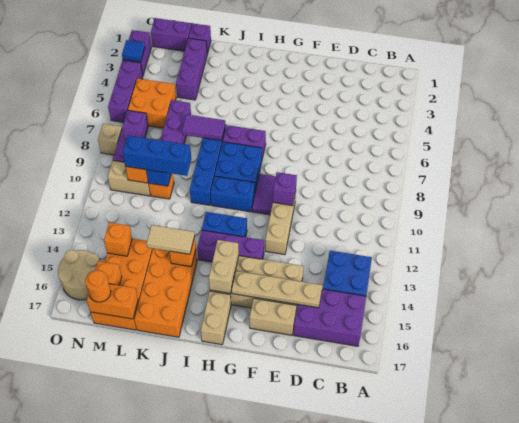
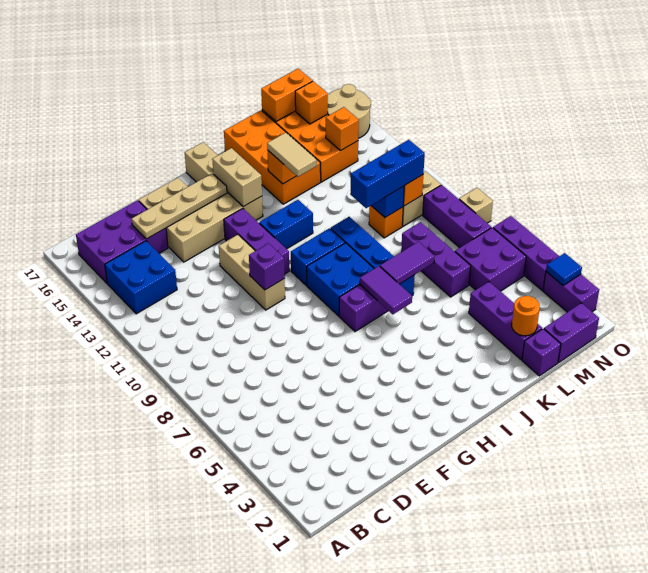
purple tile G9:G10 level 1 -> purple tile I6:I7 level 2
purple brick G13:I13 level 1 -> purple brick G11:G13 level 1
tan tile J14:K14 level 3 -> tan tile J13:J14 level 3
orange brick M5:N6 level 1 -> purple brick M5:N6 level 1
orange round brick M17 level 3 -> orange round brick L2 level 2

